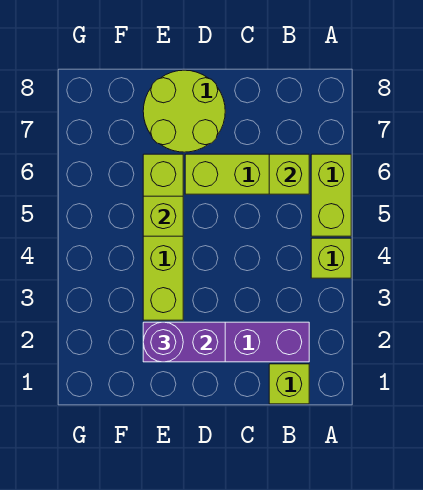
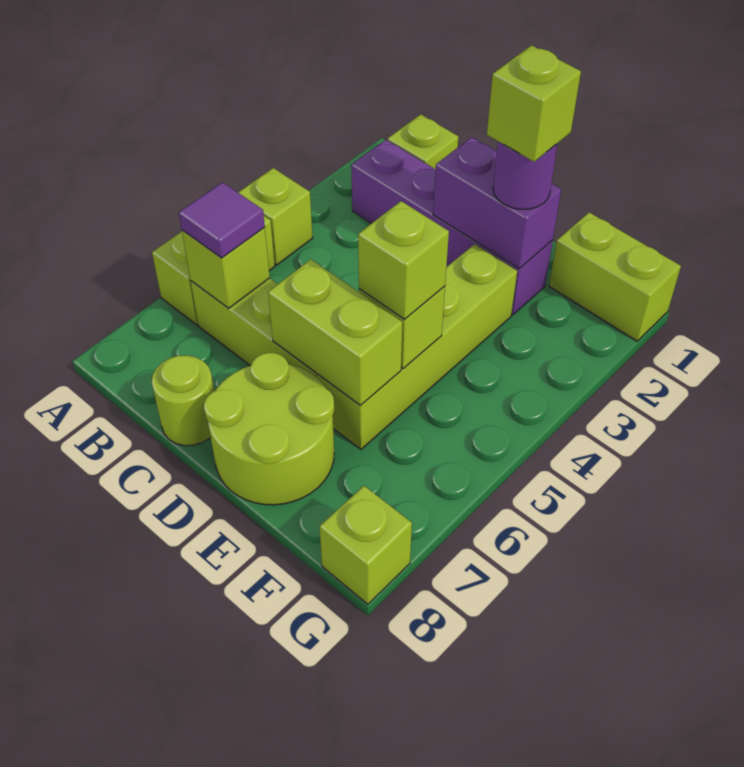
none -> purple tile B6 level 3
none -> lime round brick C8 level 1
none -> lime brick D6:E6 level 2
none -> lime brick E2 level 4
none -> lime brick E5 level 3
none -> lime brick F1:G1 level 1
none -> lime brick G8 level 1

